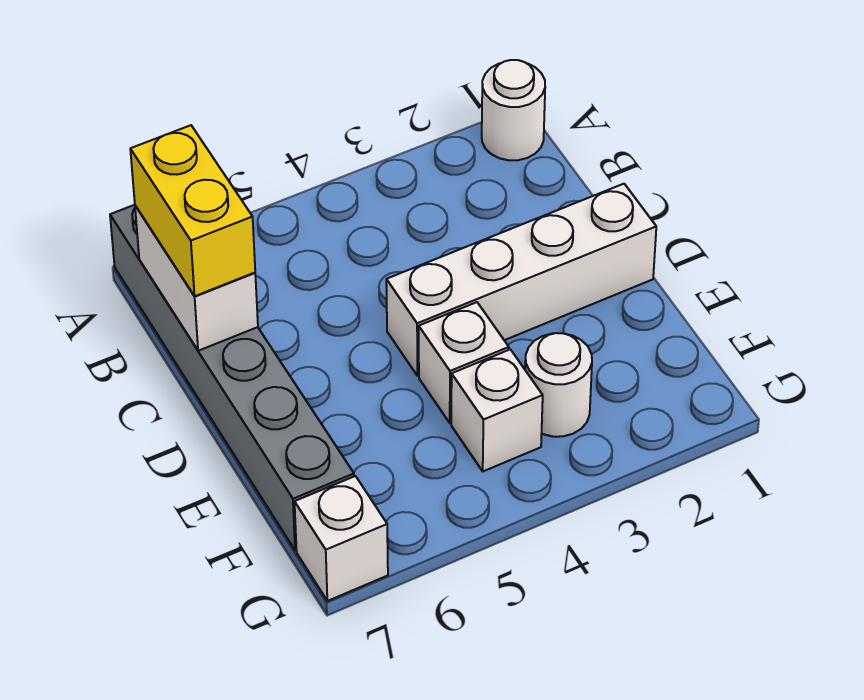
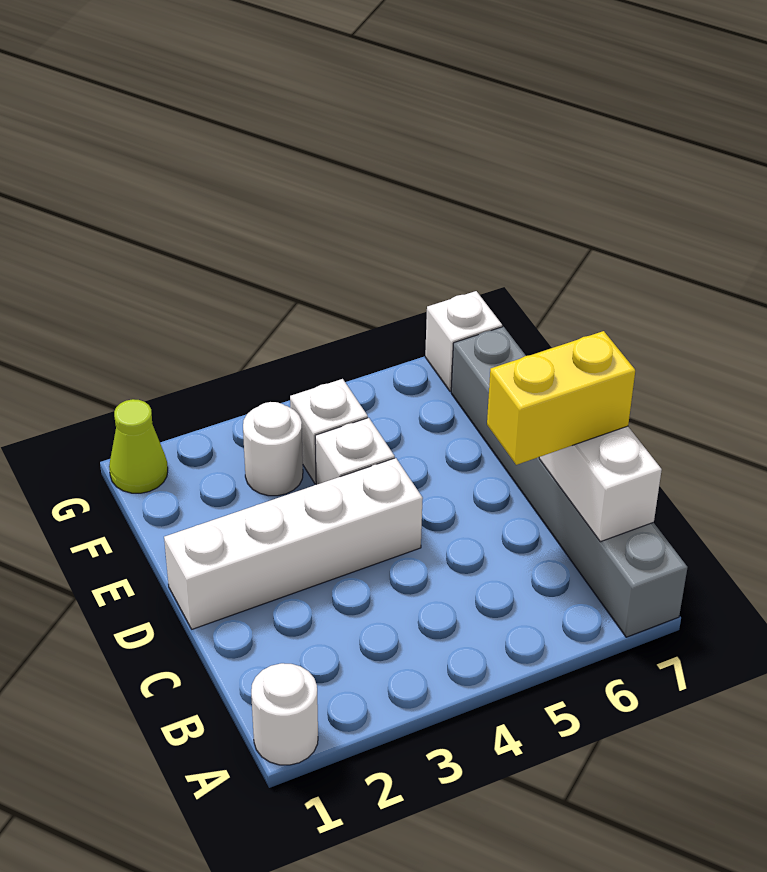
yellow brick B7:C7 level 3 -> yellow brick C6:C7 level 3
none -> lime cone G1 level 1

